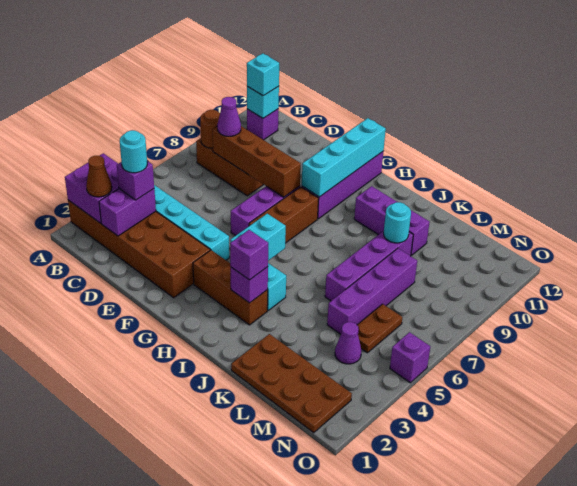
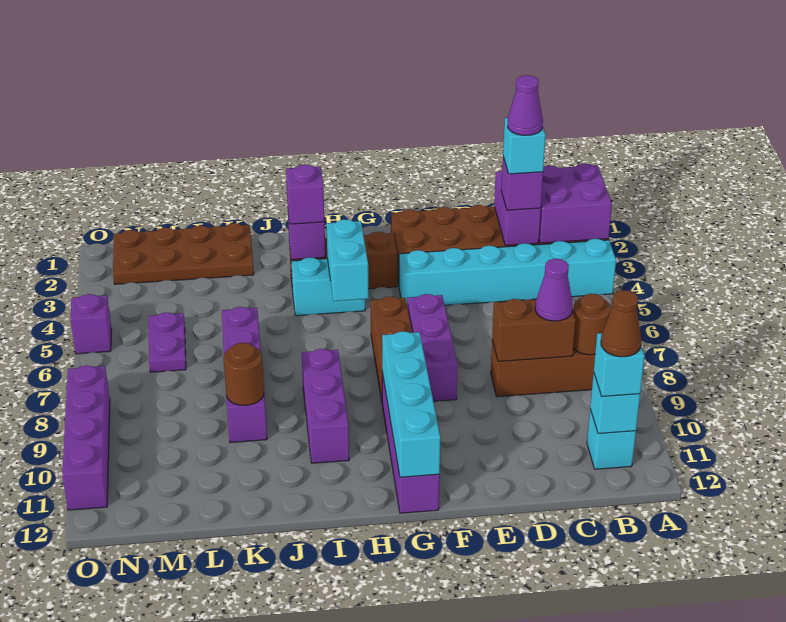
brown cone B2 level 3 -> brown cone B11 level 4
purple brick B11 level 1 -> cyan brick B11 level 1
cyan round brick C3 level 4 -> cyan brick C3 level 4
brown brick C8:F8 level 2 -> brown brick C8:D8 level 2
purple brick I10:K10 level 1 -> purple brick I8:I10 level 1
cyan round brick K9 level 2 -> brown round brick K9 level 2
purple brick L5:L8 level 1 -> purple brick O8:O11 level 1
purple cone M4 level 1 -> purple cone C3 level 5
brown plate M5:M6 level 1 -> purple plate M5:M6 level 1

